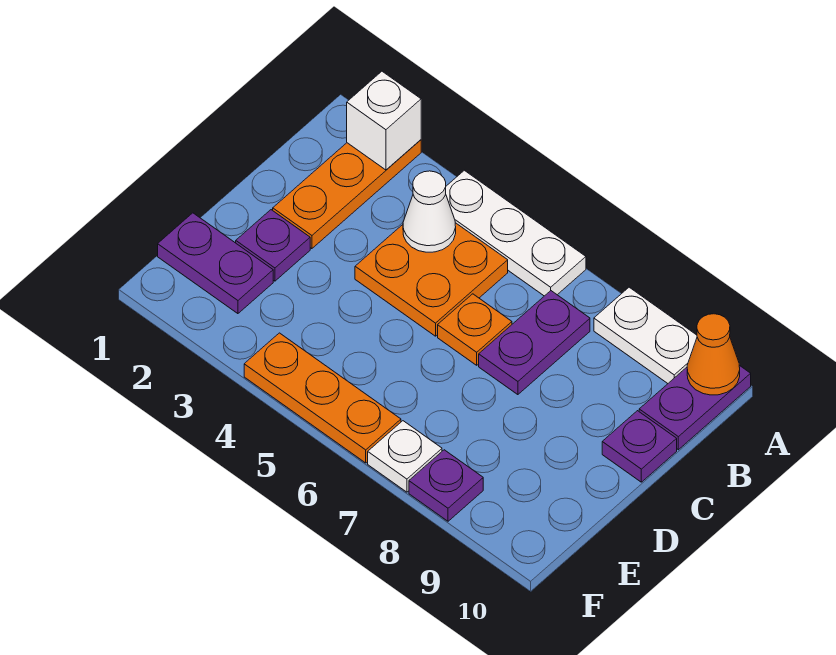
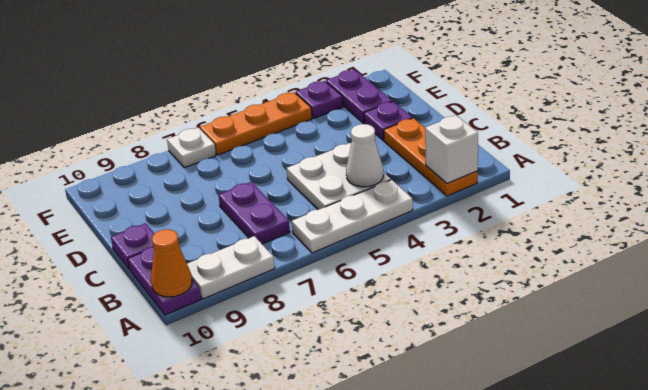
orange plate B4:C5 level 1 -> white plate B4:C5 level 1
orange plate C6 level 1 -> none
purple plate E1:E2 level 1 -> purple plate E2:F2 level 1
purple plate F8 level 1 -> purple plate F3 level 1

